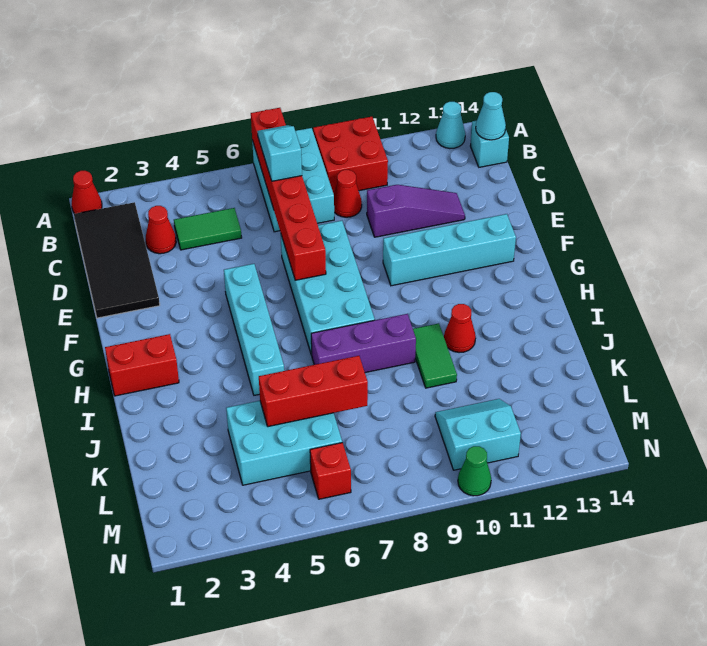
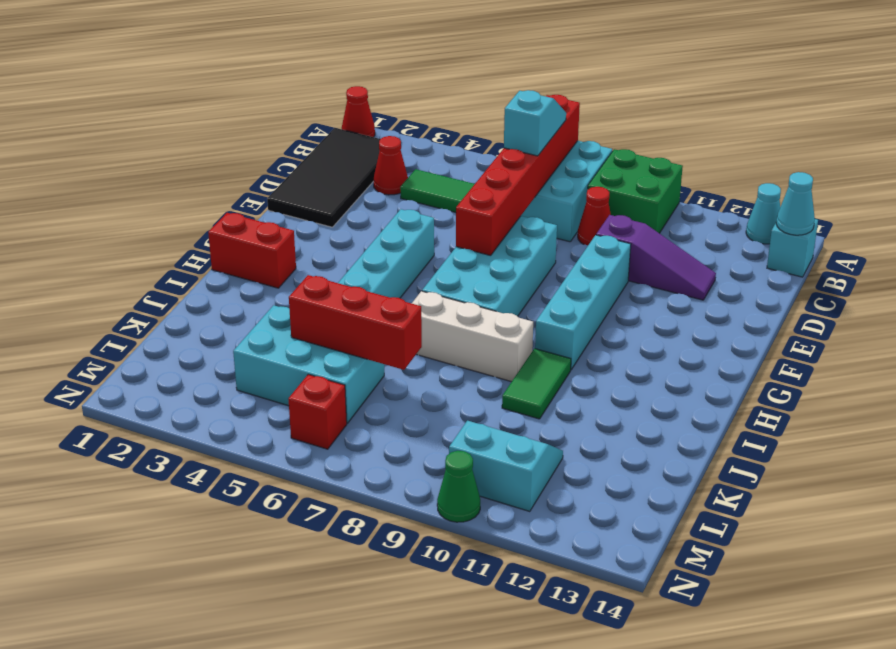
red brick A9:B10 level 1 -> green brick A9:B10 level 1
cyan brick F10:F13 level 1 -> cyan brick E10:H10 level 1
purple brick I7:I9 level 1 -> white brick I7:I9 level 1
red cone I11 level 1 -> none

